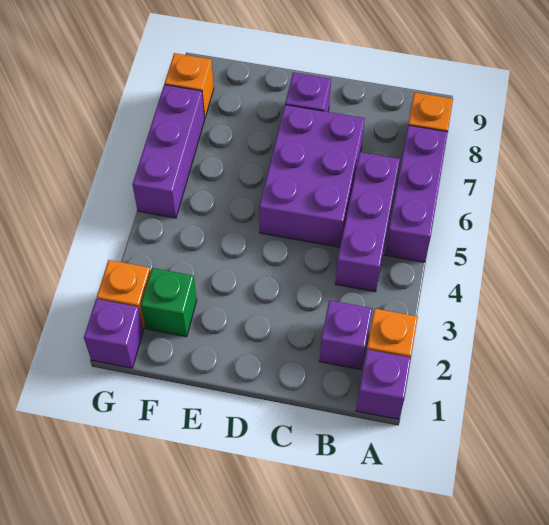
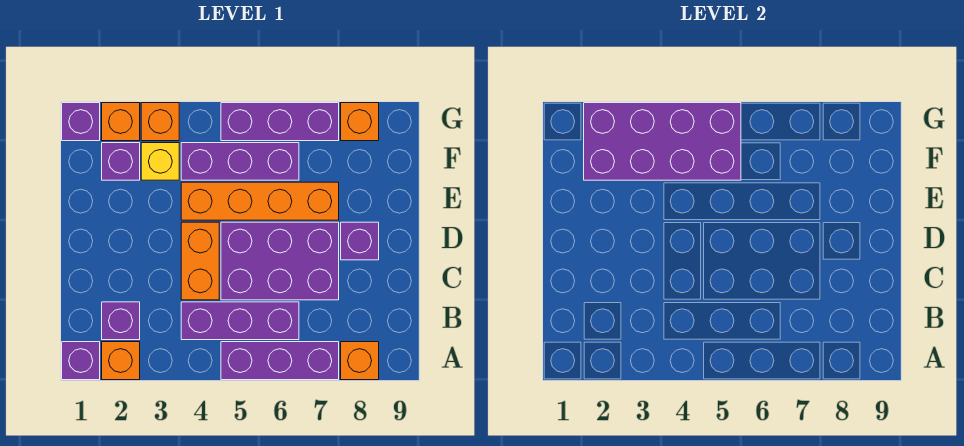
none -> orange brick C4:D4 level 1
none -> orange brick E4:E7 level 1
green brick F2 level 1 -> purple brick F2 level 1
none -> purple brick F2:G5 level 2
none -> yellow brick F3 level 1
none -> purple brick F4:F6 level 1
none -> orange brick G3 level 1

